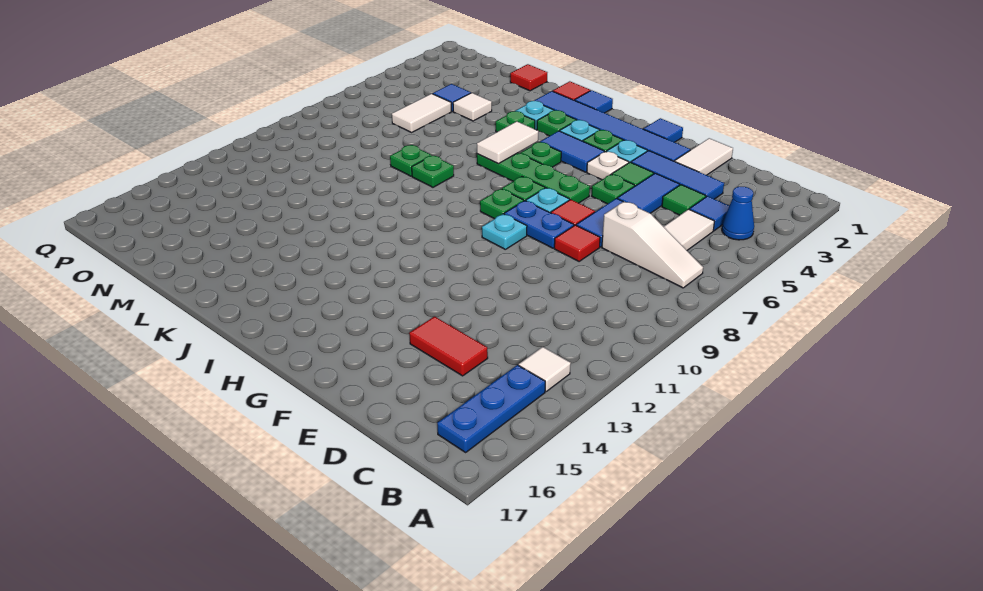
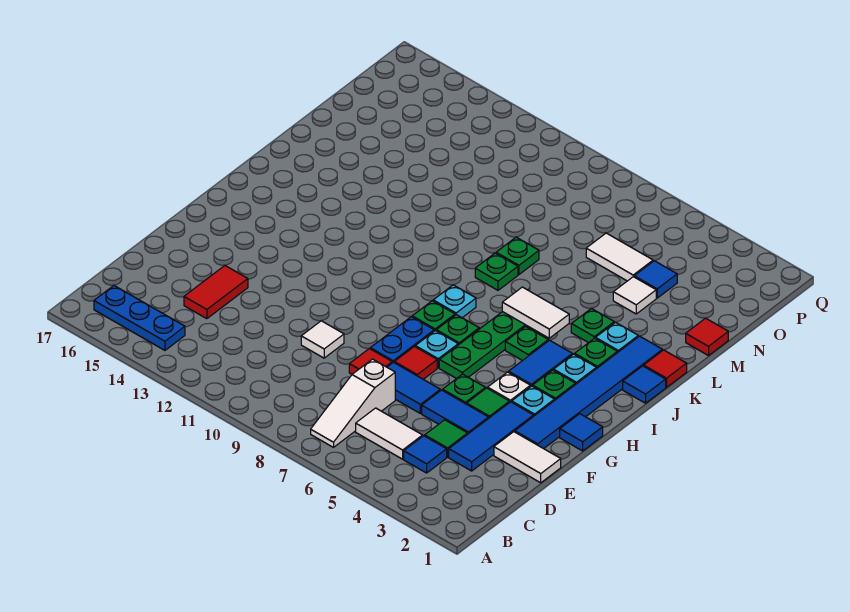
blue cone B4 level 1 -> none
white tile B13 level 1 -> white tile E10 level 1
cyan plate G9 level 1 -> cyan plate I8 level 1

